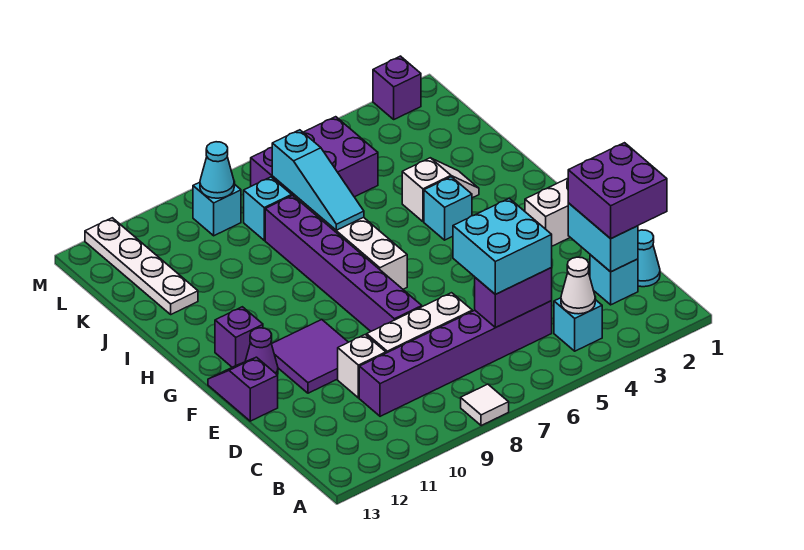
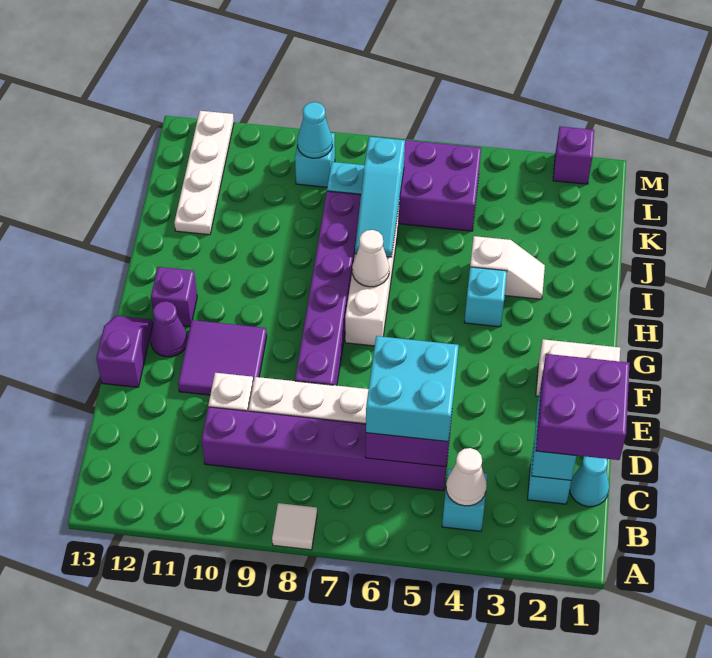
none -> white cone H7 level 2

